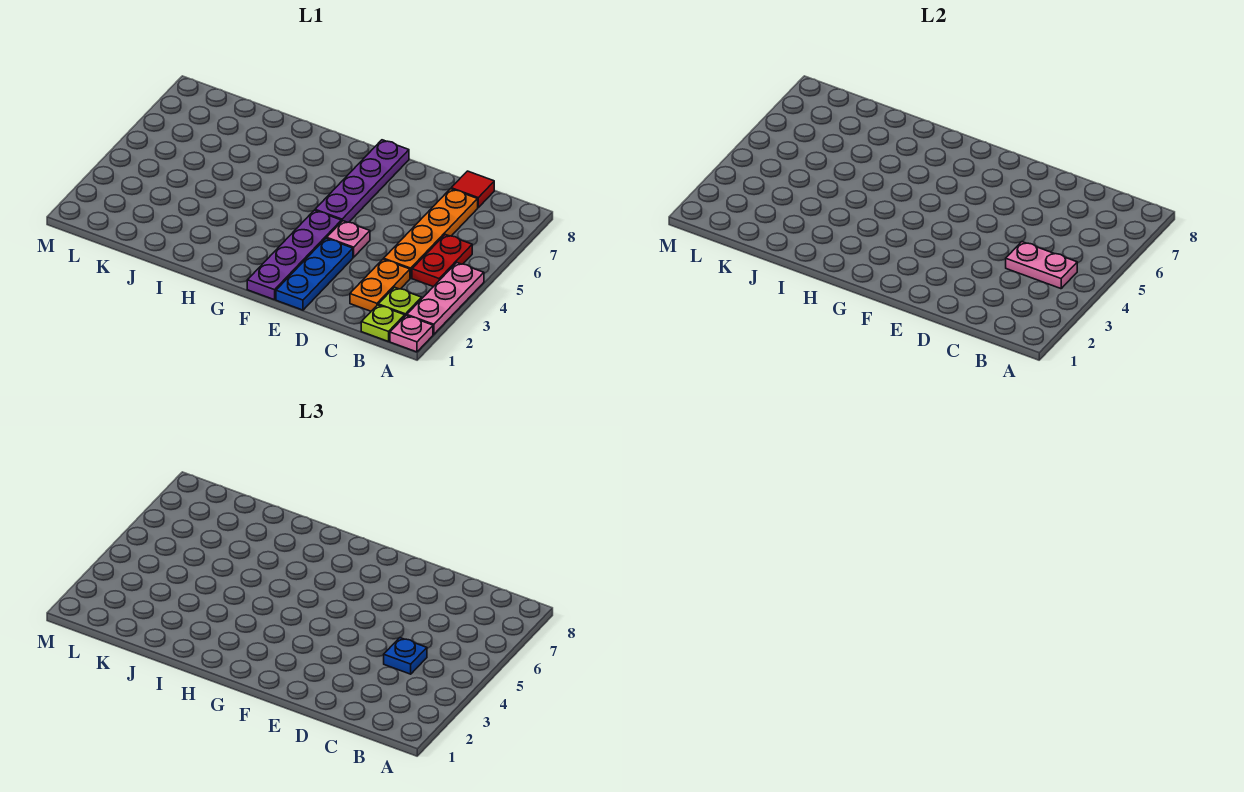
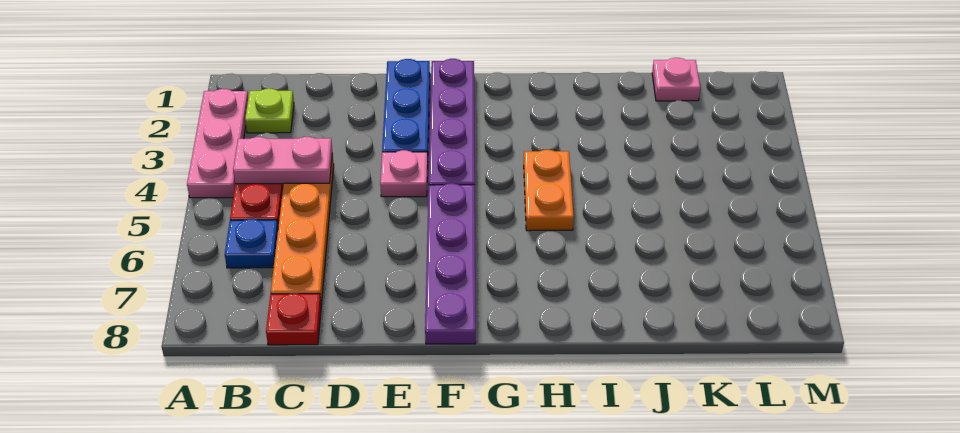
pink plate A1 level 1 -> pink plate K1 level 1
lime plate B1 level 1 -> none
orange plate C2:C3 level 1 -> orange plate H4:H5 level 1
blue plate C4 level 3 -> blue plate B6 level 1
red tile C8 level 1 -> red plate C8 level 1

